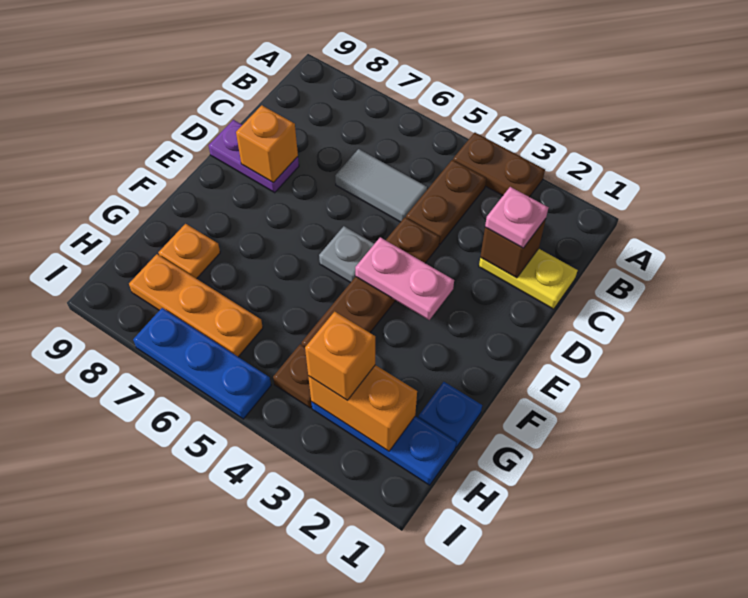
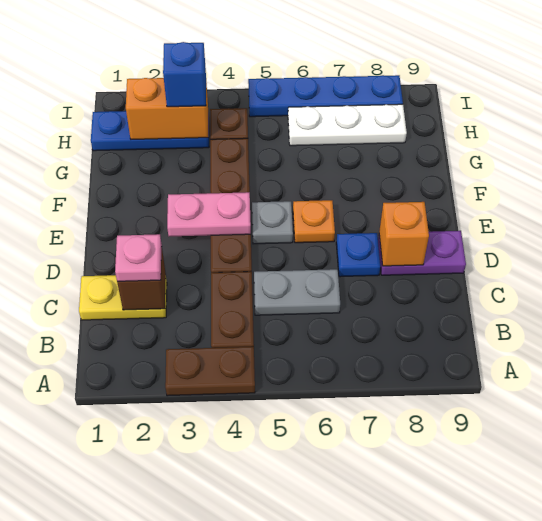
grey tile C5:C6 level 1 -> grey plate C5:C6 level 1
blue plate G1 level 1 -> blue plate D7 level 1
orange plate G8 level 1 -> orange plate E6 level 1
orange brick H3 level 3 -> blue brick H3 level 3
orange plate H6:H8 level 1 -> white plate H6:H8 level 1
blue plate I5:I7 level 1 -> blue plate I5:I8 level 1

